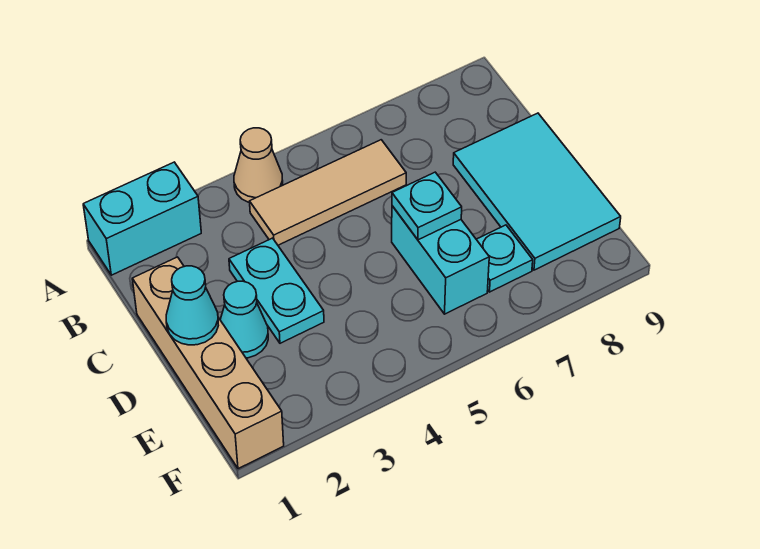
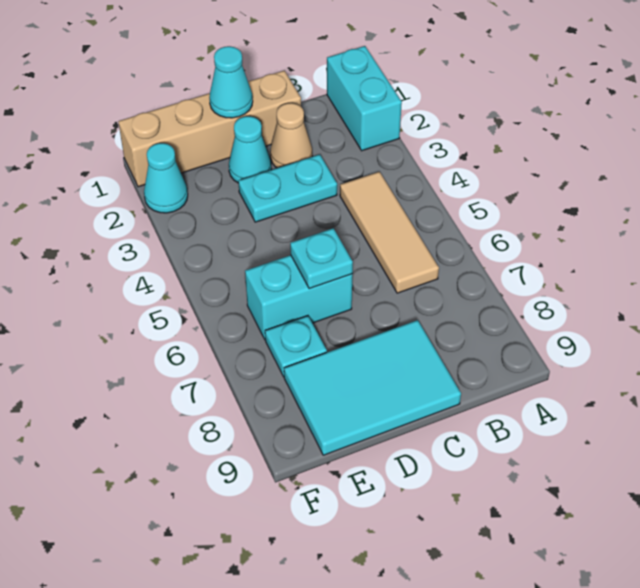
tan cone A4 level 1 -> tan cone C2 level 1
none -> cyan cone F2 level 1

